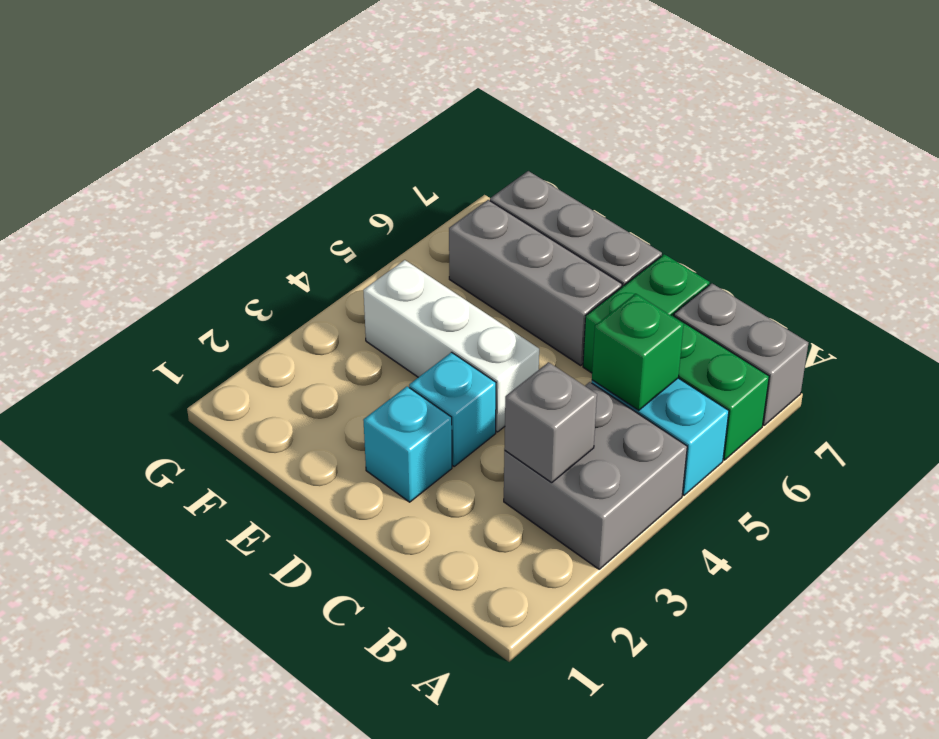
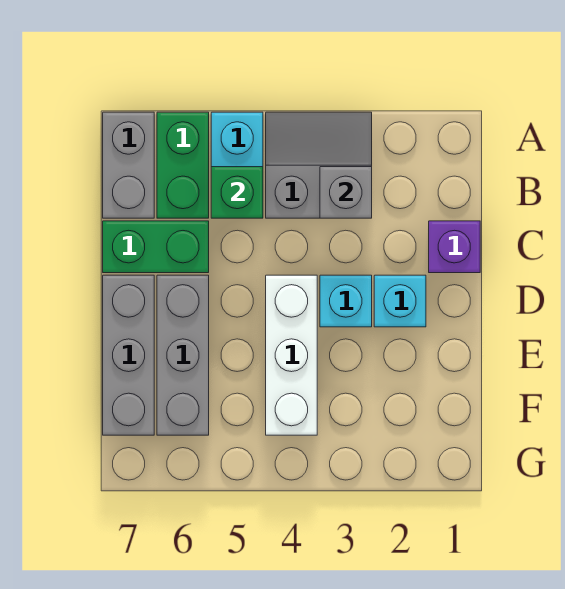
grey brick A3:B4 level 1 -> grey slope A3:B4 level 1 top B
none -> purple brick C1 level 1

